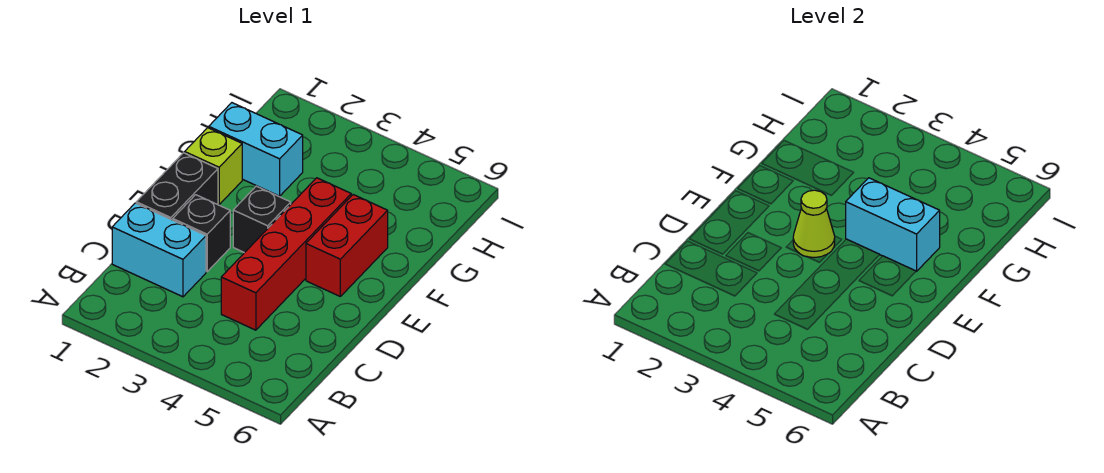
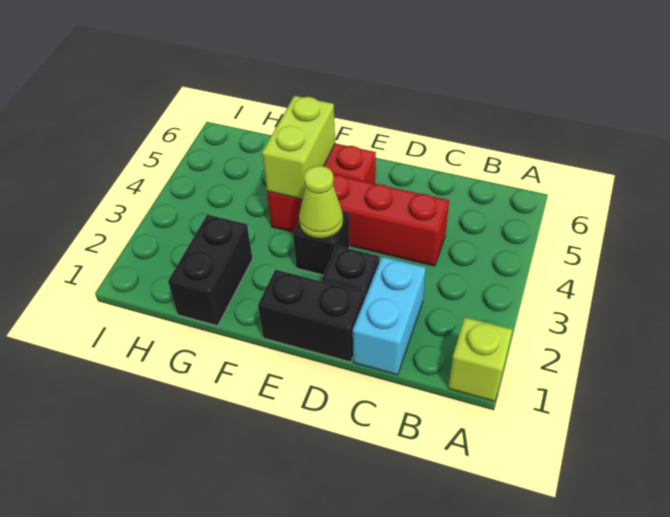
lime brick F1 level 1 -> lime brick A1 level 1
cyan brick F4:F5 level 2 -> lime brick F4:F5 level 2
cyan brick G1:G2 level 1 -> black brick G1:G2 level 1

